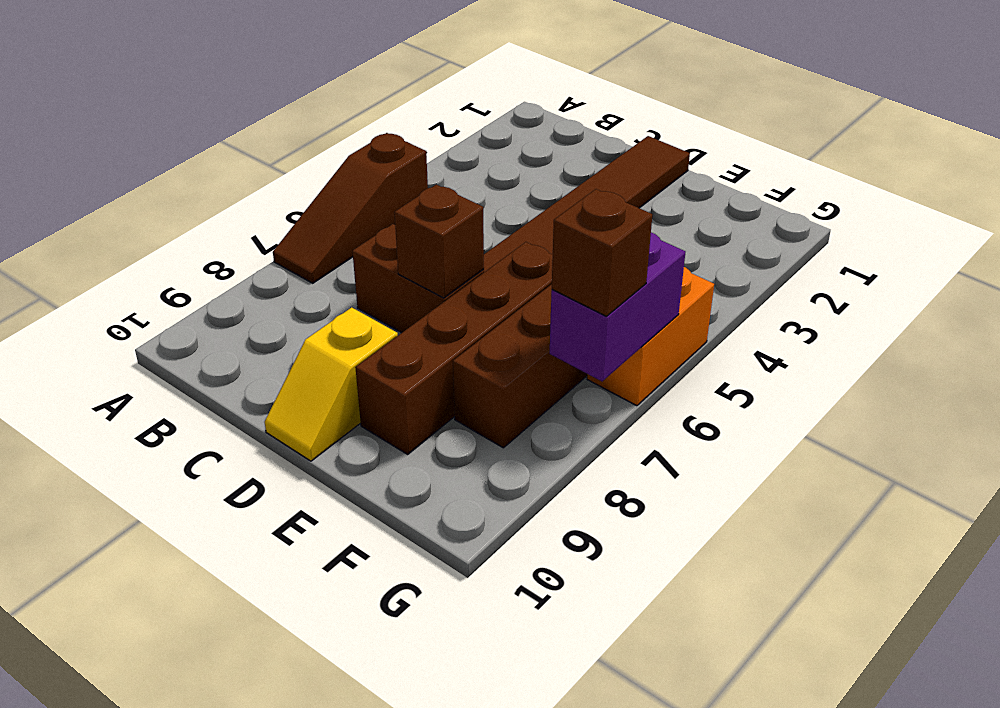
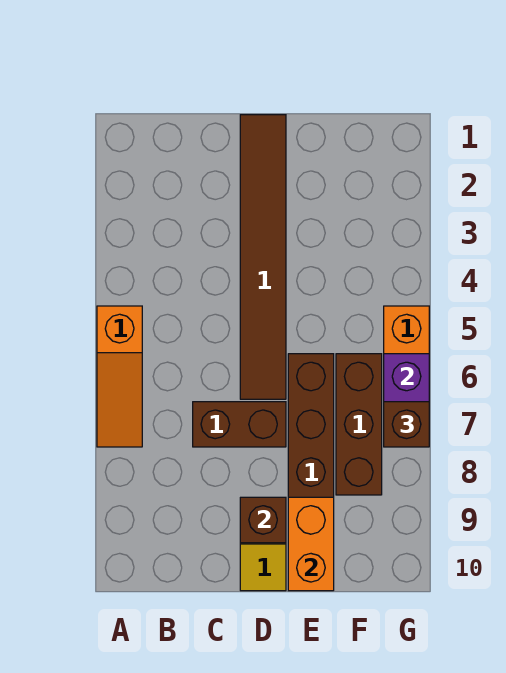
brown slope A5:A7 level 1 top 5 -> orange slope A5:A7 level 1 top 5
brown brick D7 level 2 -> brown brick D9 level 2
none -> orange brick E9:E10 level 2

